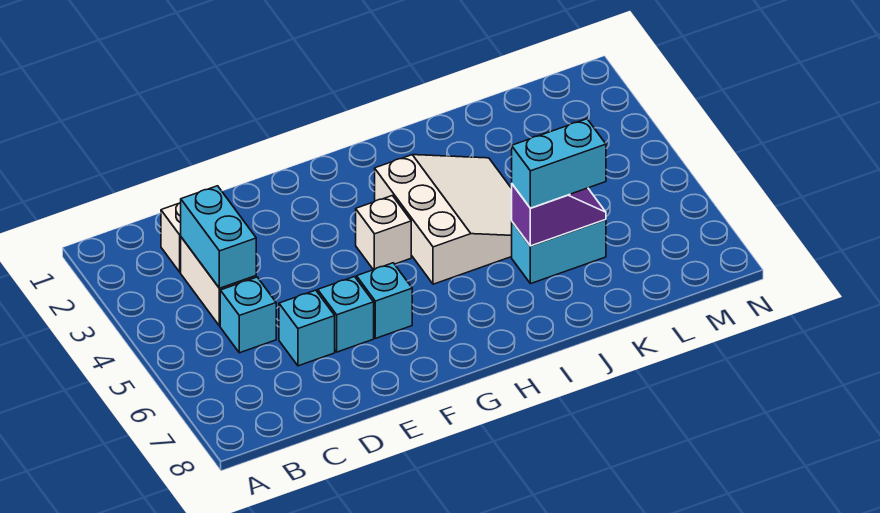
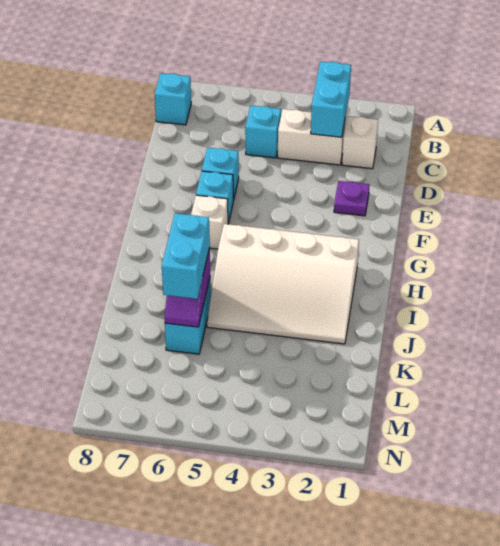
cyan brick C3:C4 level 2 -> cyan brick B3:C3 level 2
cyan brick D6 level 1 -> cyan brick B8 level 1
none -> purple plate E2 level 1
white brick G4 level 1 -> white brick G6 level 1
white slope H3:J5 level 1 top H -> white slope H2:J5 level 1 top H

